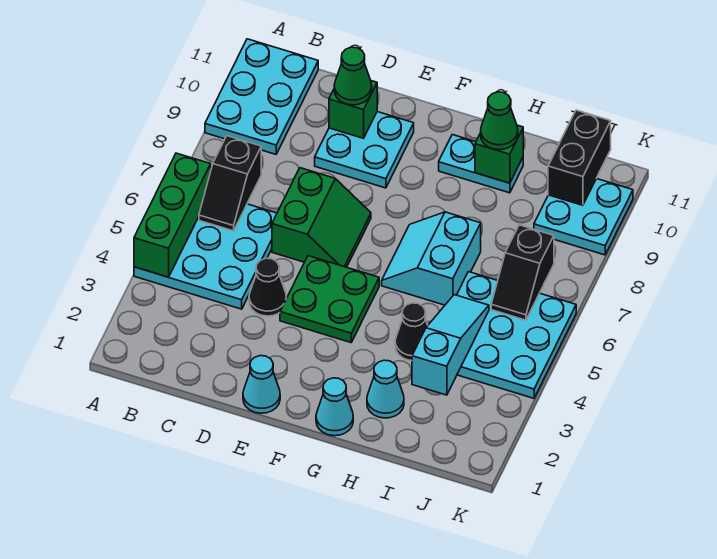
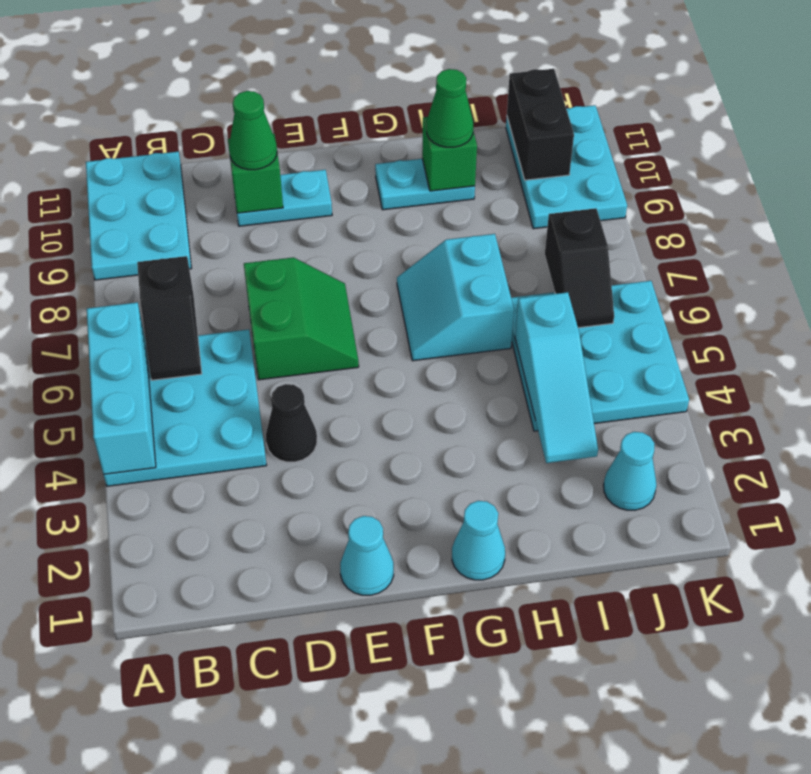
green brick A4:A6 level 2 -> cyan brick A4:A6 level 2
cyan plate D9:E10 level 1 -> cyan plate D10:E10 level 1
green plate E4:F5 level 1 -> none
cyan cone H2 level 1 -> cyan cone J2 level 1
black cone H4 level 1 -> none
cyan slope I3:I5 level 2 top 3 -> cyan slope I3:I5 level 2 top 5
cyan plate J9:K10 level 1 -> cyan plate J9:K11 level 1

